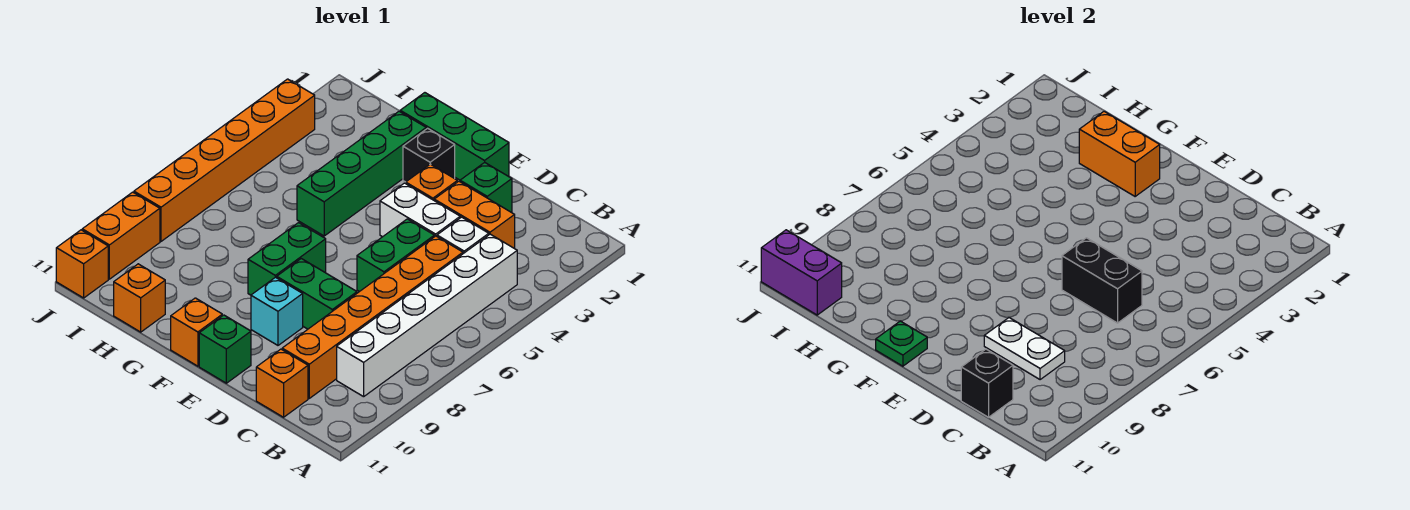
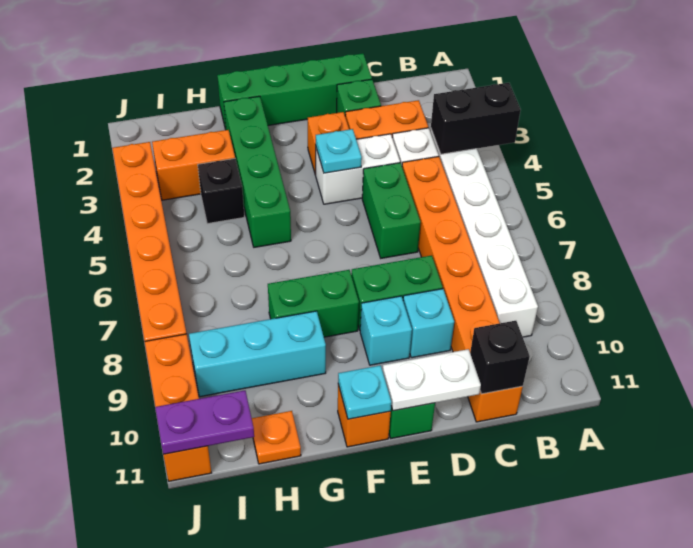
black brick C6:D6 level 2 -> black brick A4:B4 level 2
white plate C9:D9 level 2 -> white plate D11:E11 level 2
none -> cyan brick D9 level 1
green brick E1:G1 level 1 -> green brick D1:G1 level 1
none -> cyan plate E4 level 2
black brick F2 level 1 -> black brick H4 level 1
orange brick F2:G2 level 2 -> orange brick H3:I3 level 1
green brick F7:F8 level 1 -> green brick F8:G8 level 1
green plate F11 level 2 -> cyan plate F11 level 2
none -> cyan brick G9:I9 level 1
orange brick H11 level 1 -> orange plate H11 level 1
purple brick I11:J11 level 2 -> purple plate I11:J11 level 2

